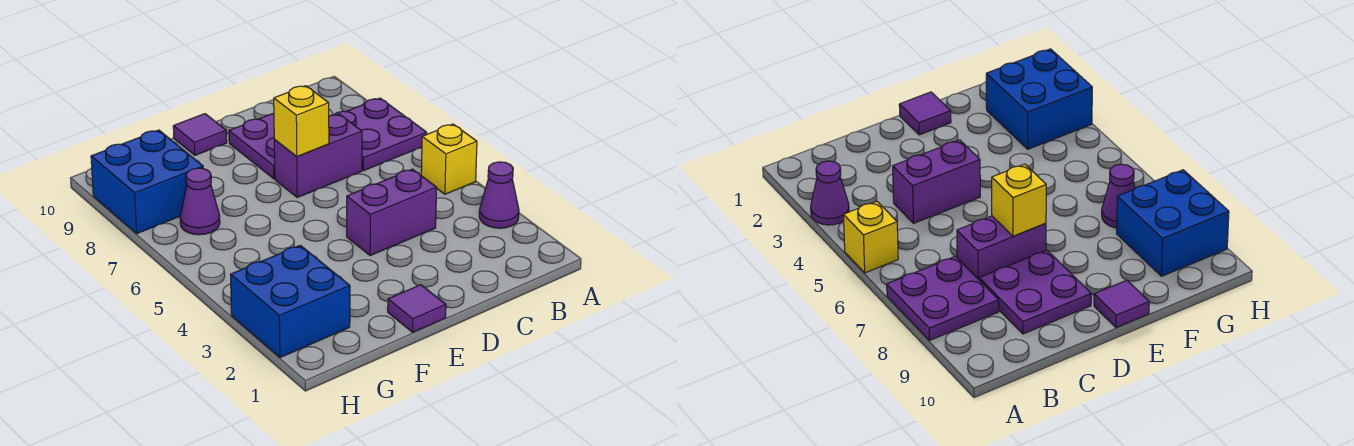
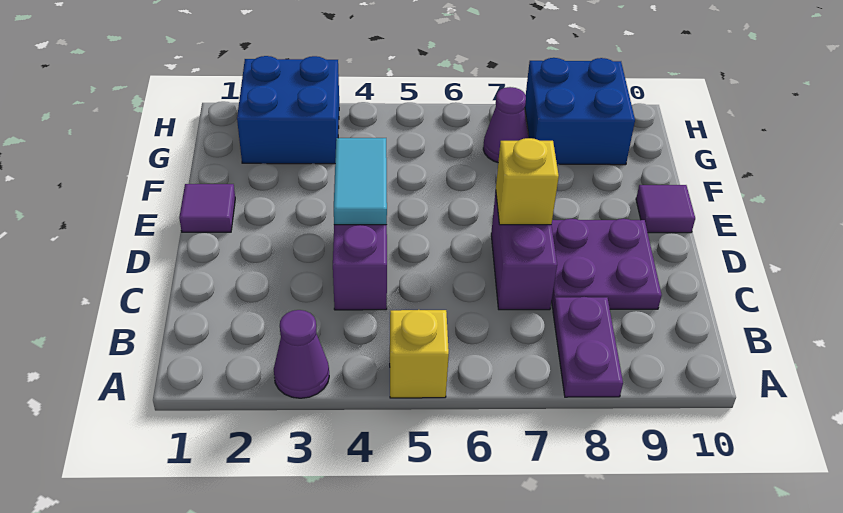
purple plate A7:B8 level 1 -> purple plate A8:B8 level 1
none -> cyan tile D4:E4 level 2

